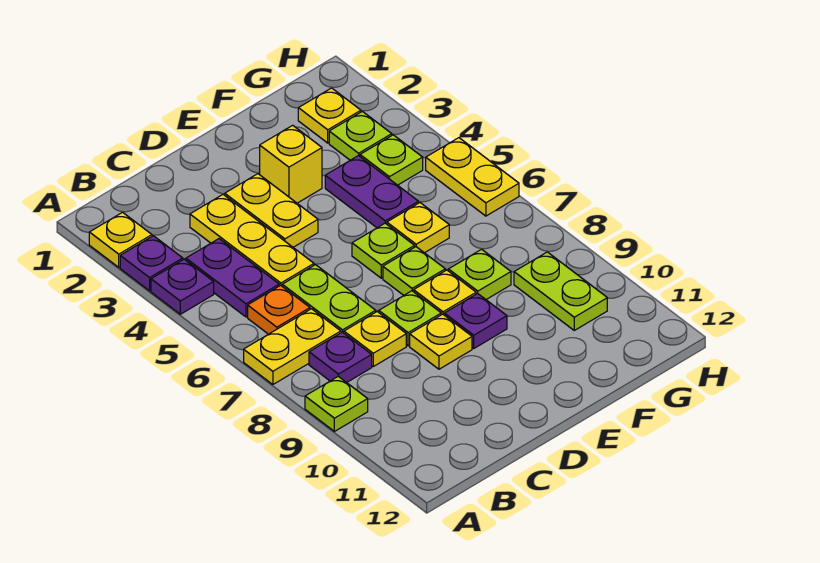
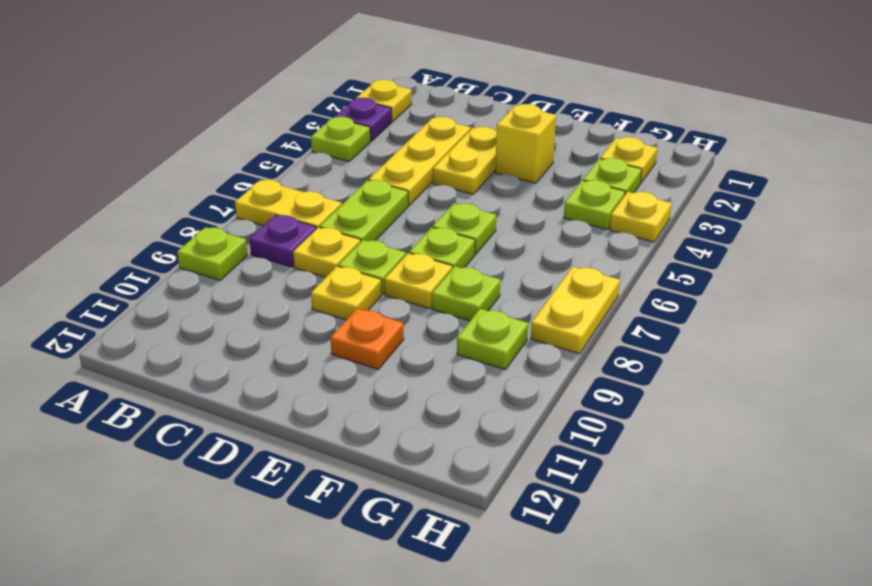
purple plate A4 level 1 -> lime plate A4 level 1
purple plate B4:B5 level 1 -> none
orange plate B6 level 1 -> orange plate E10 level 1
purple plate E9 level 1 -> none
purple plate F4:F5 level 1 -> none
yellow plate F6 level 1 -> yellow plate H4 level 1
lime plate G9:G10 level 1 -> lime plate G9 level 1
yellow plate H5:H6 level 1 -> yellow plate H7:H8 level 1

